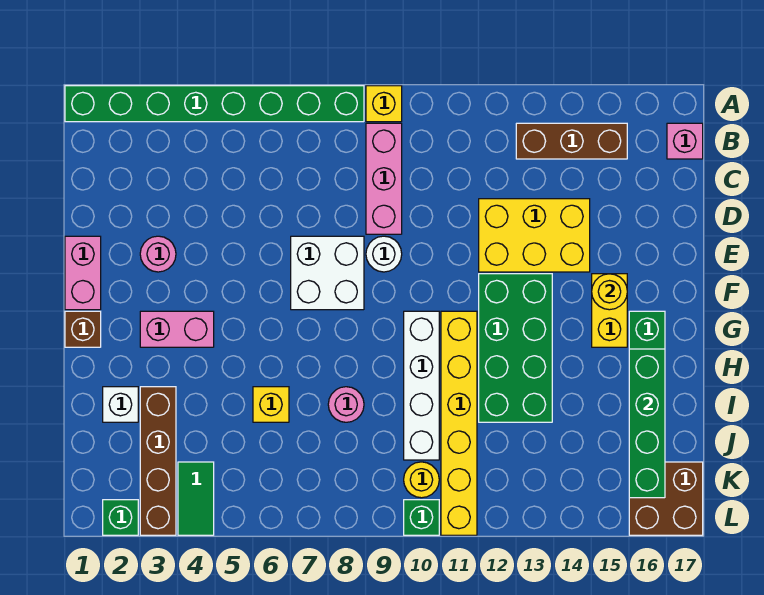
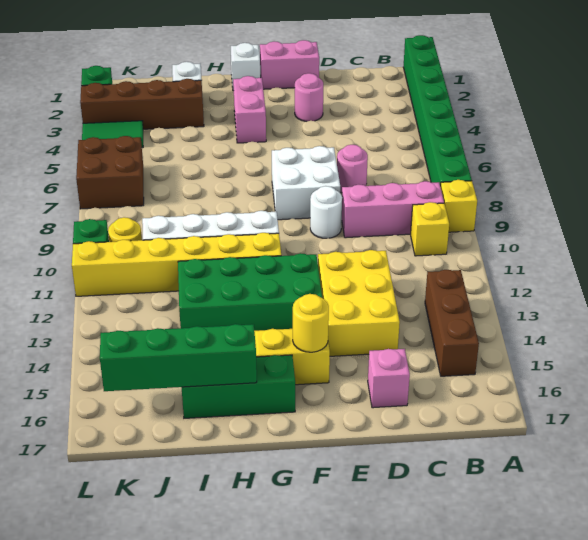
pink brick B17 level 1 -> pink brick D16 level 1
brown brick G1 level 1 -> white brick G1 level 1
yellow brick I6 level 1 -> yellow brick B10 level 1
pink round brick I8 level 1 -> pink round brick D7 level 1
brown brick K16:L17 level 1 -> brown brick K6:L7 level 1

